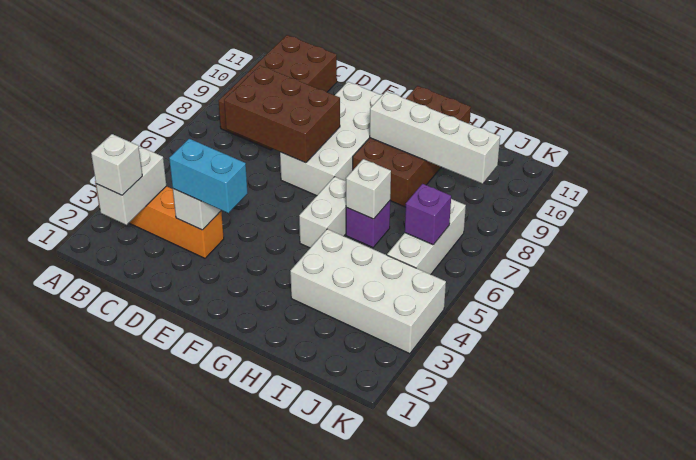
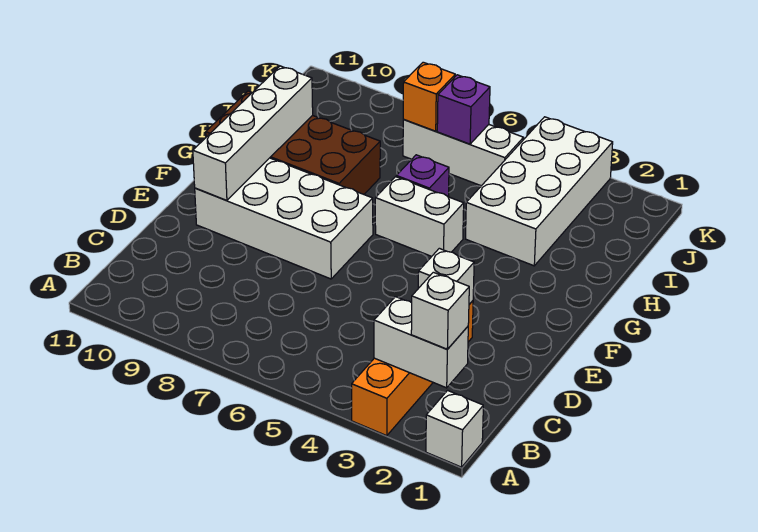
brown brick B8:C11 level 1 -> none
brown brick C7:E8 level 2 -> none
cyan brick D3:E3 level 3 -> none
white brick G9:J9 level 2 -> white brick E10:H10 level 2
white brick H6 level 2 -> white brick A1 level 1
none -> orange brick J7 level 2

